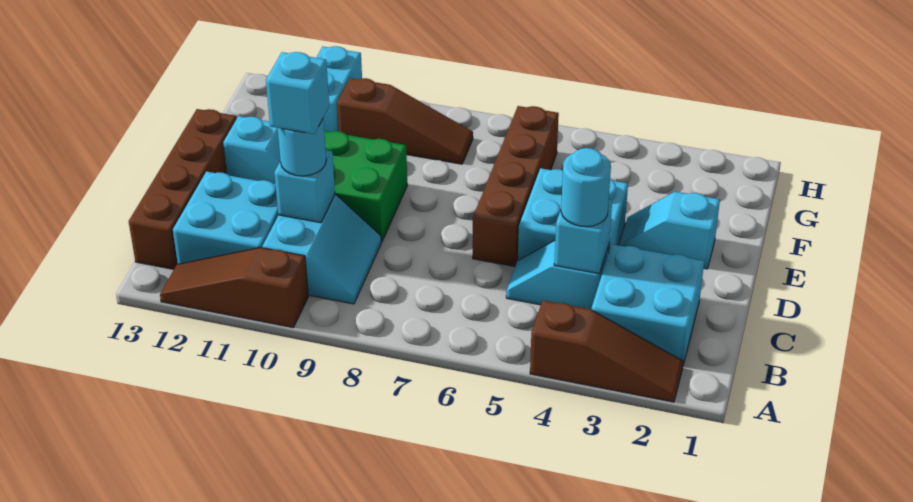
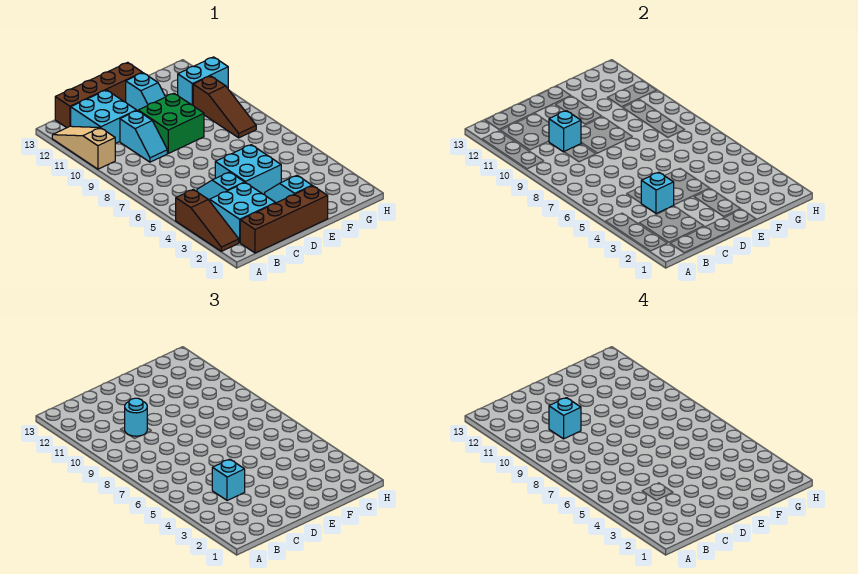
brown slope A10:A12 level 1 top 10 -> tan slope A10:A12 level 1 top 10
cyan slope B9:C10 level 1 top 10 -> cyan slope C9:C10 level 1 top 10
cyan round brick C4 level 3 -> cyan brick C4 level 3
brown brick D6:G6 level 1 -> brown brick B1:E1 level 1

